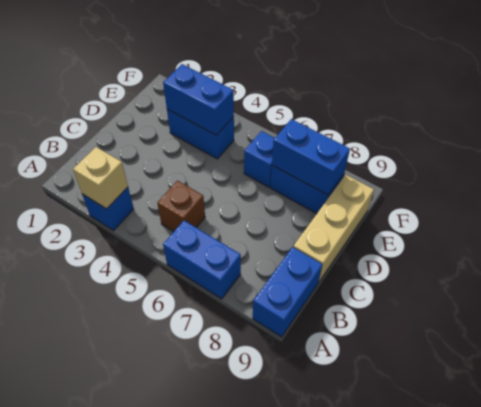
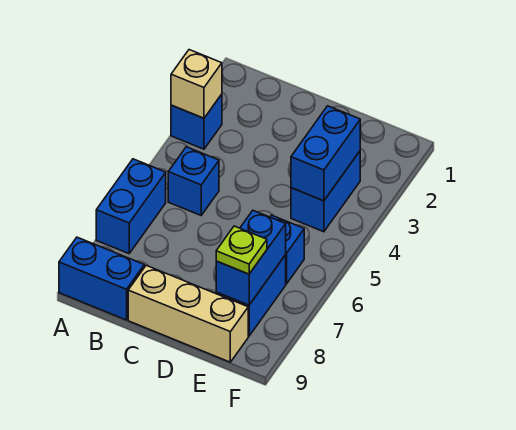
brown brick B5 level 1 -> blue brick B5 level 1
none -> lime plate E8 level 3

